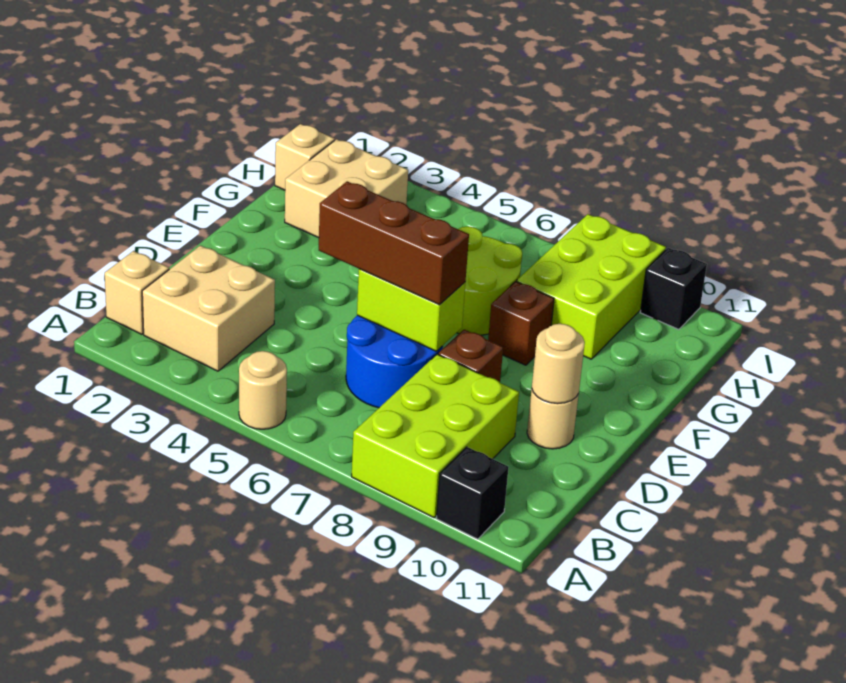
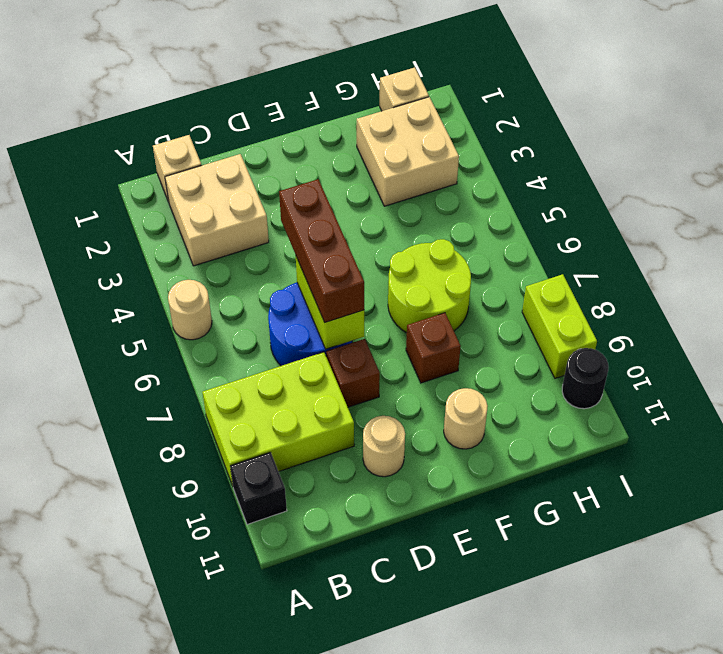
tan round brick D10 level 2 -> tan round brick F10 level 1
lime brick G8:I9 level 1 -> lime brick I8:I9 level 1
black brick I10 level 1 -> black round brick I10 level 1

